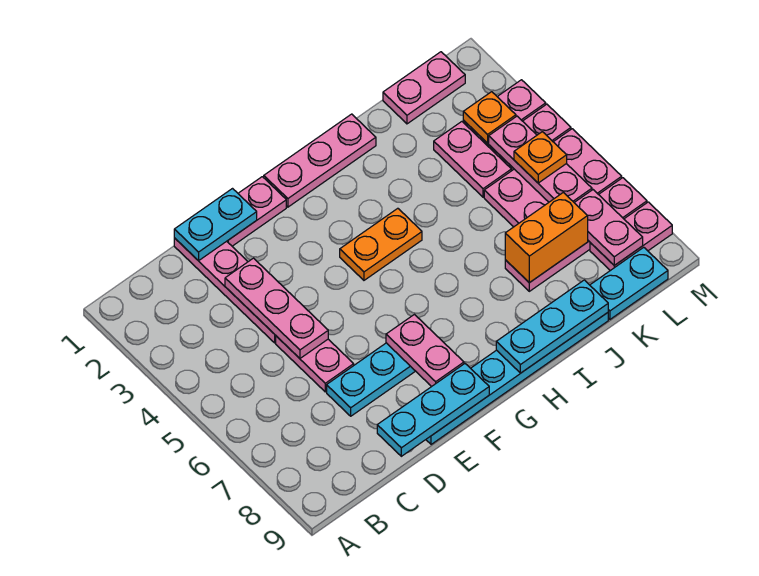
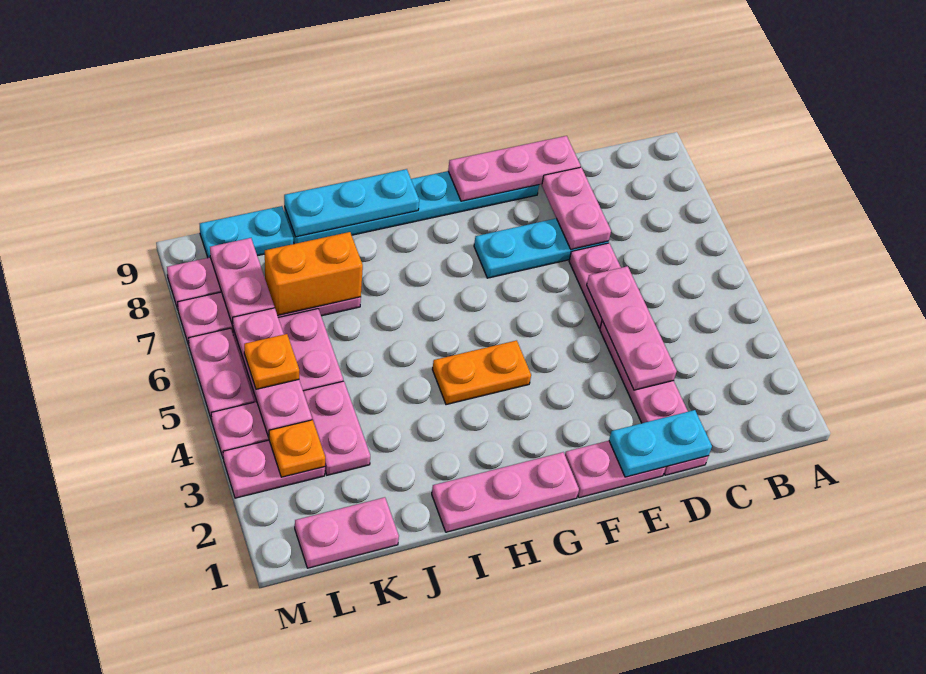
cyan plate D9:F9 level 2 -> pink plate D9:F9 level 2
pink plate F7:F8 level 2 -> pink plate D7:D8 level 2

